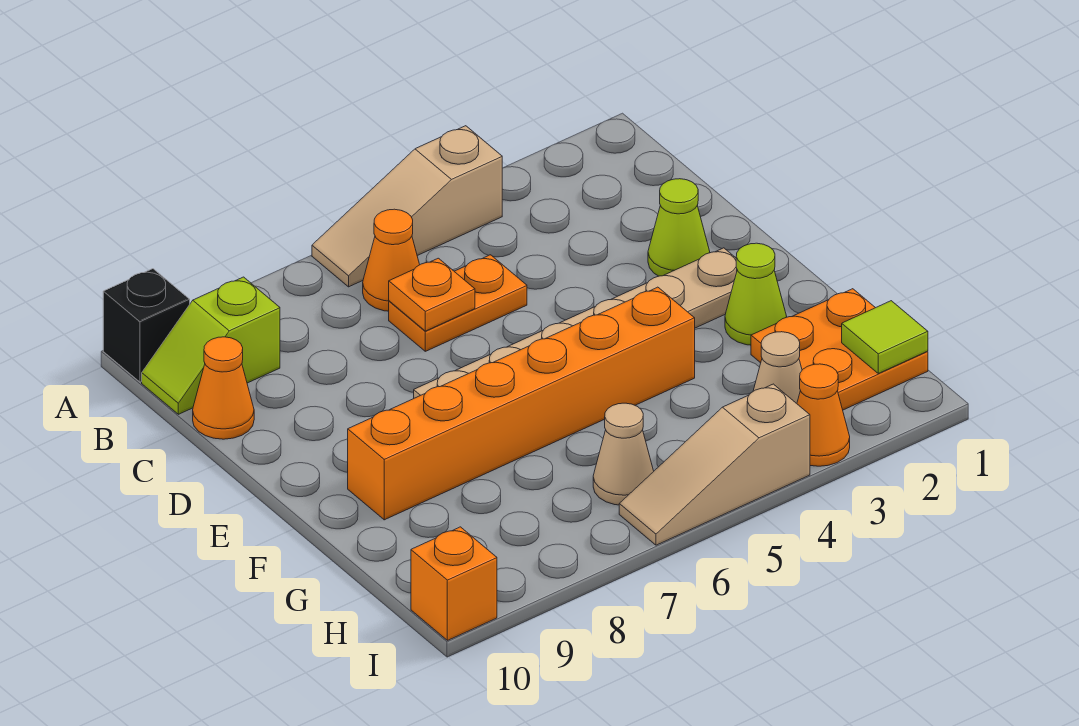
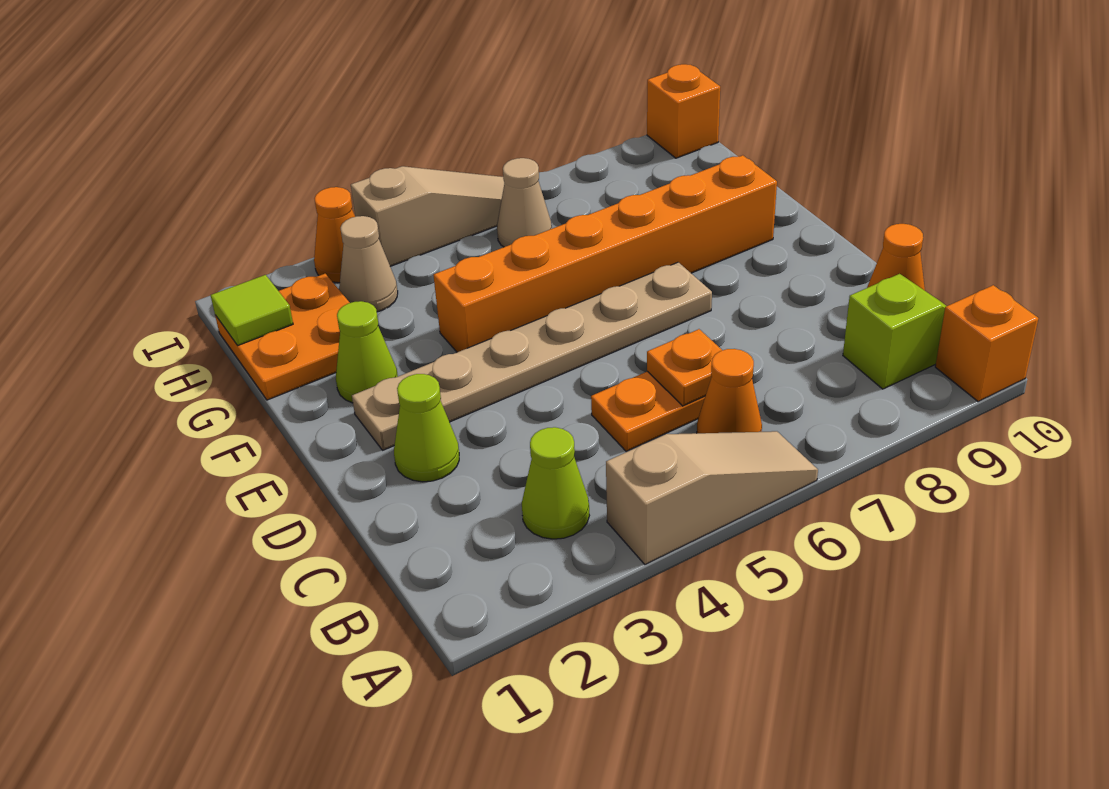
black brick A10 level 1 -> orange brick A10 level 1
none -> lime cone B3 level 1

